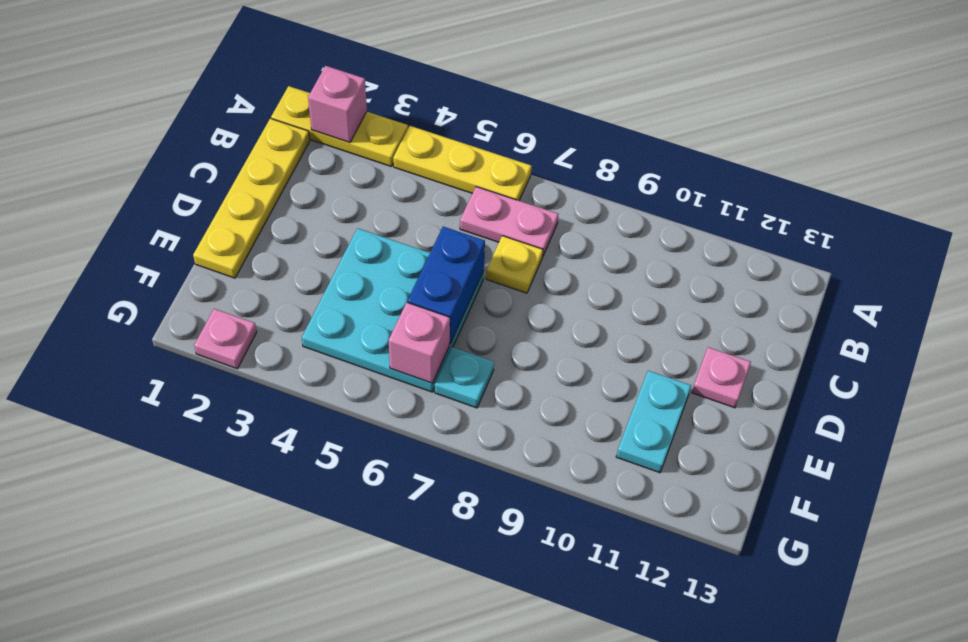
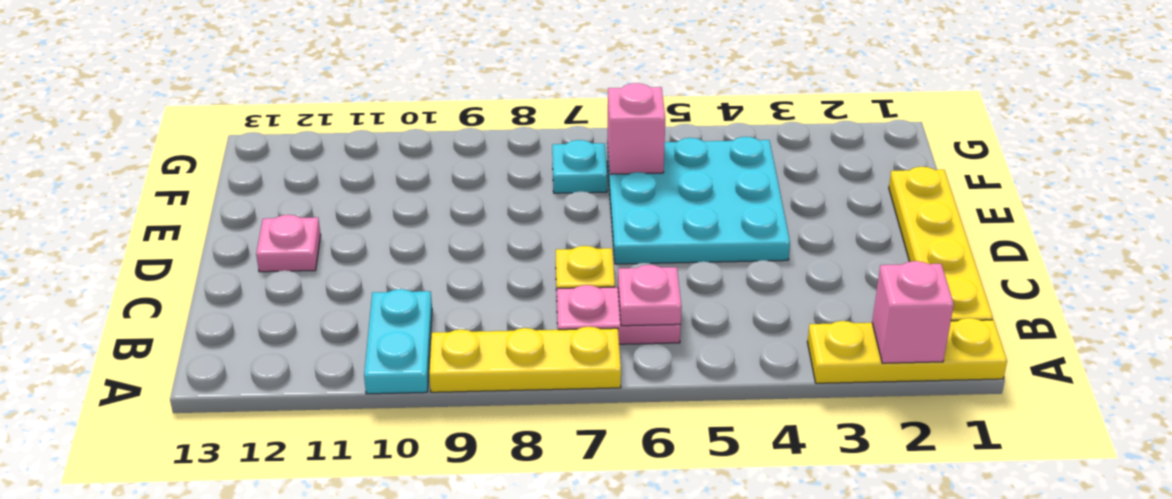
yellow plate A4:A6 level 1 -> yellow plate A7:A9 level 1
blue brick D6:E6 level 2 -> none
cyan plate E11:F11 level 1 -> cyan plate A10:B10 level 1
pink plate G2 level 1 -> pink plate B6 level 2

